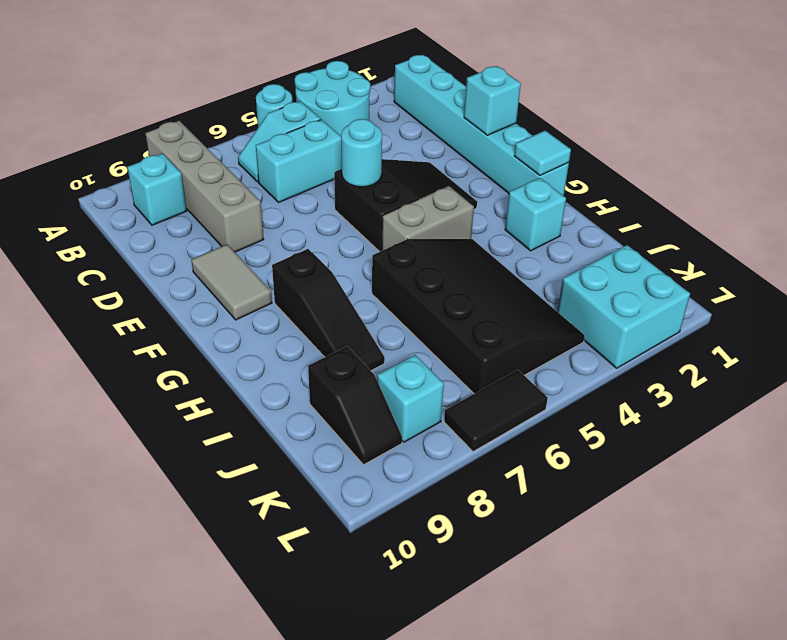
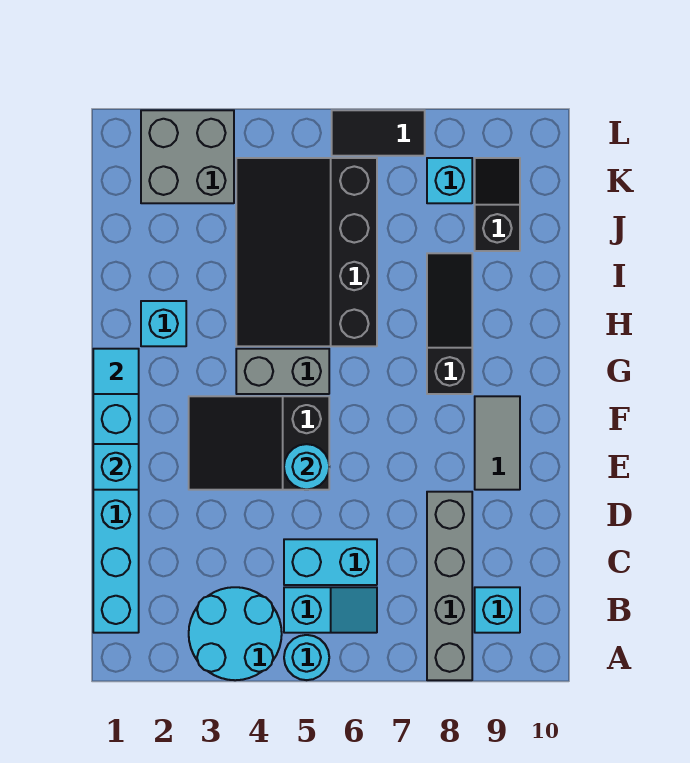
cyan brick K2:L3 level 1 -> grey brick K2:L3 level 1

